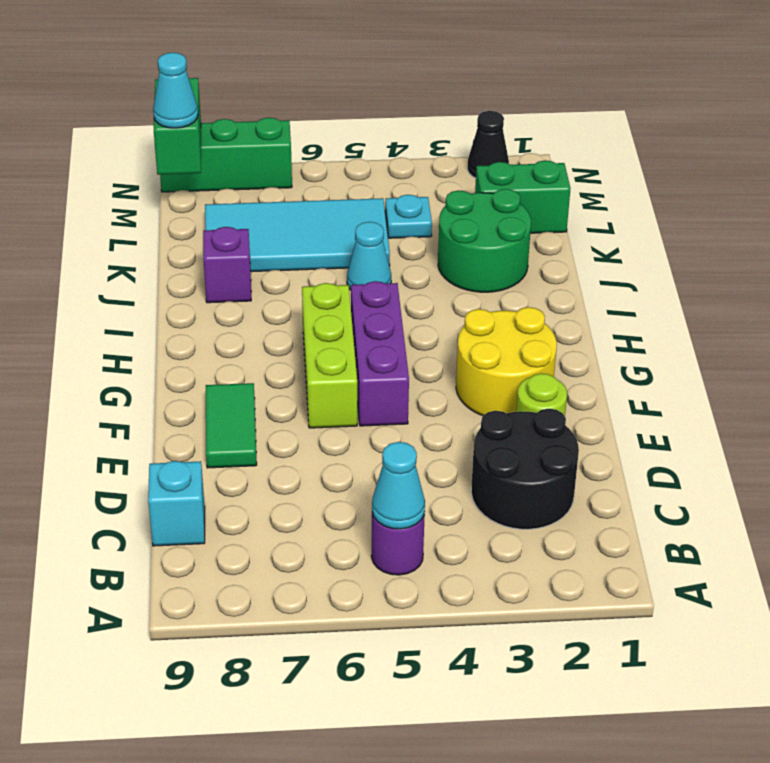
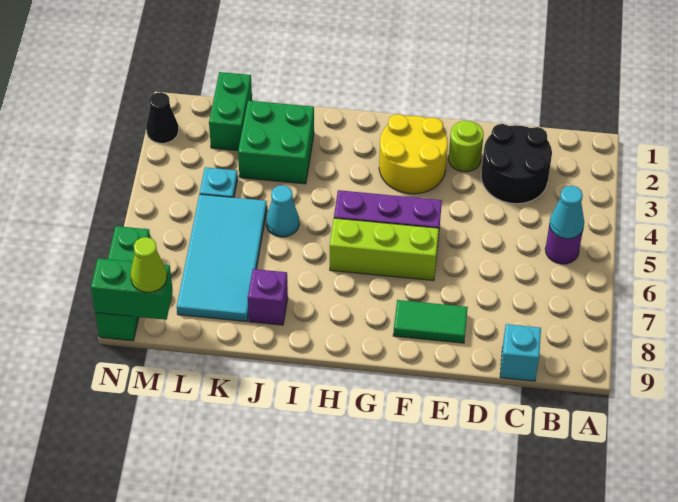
green round brick J2:K3 level 1 -> green brick J2:K3 level 1
cyan cone M9 level 3 -> lime cone M9 level 3

